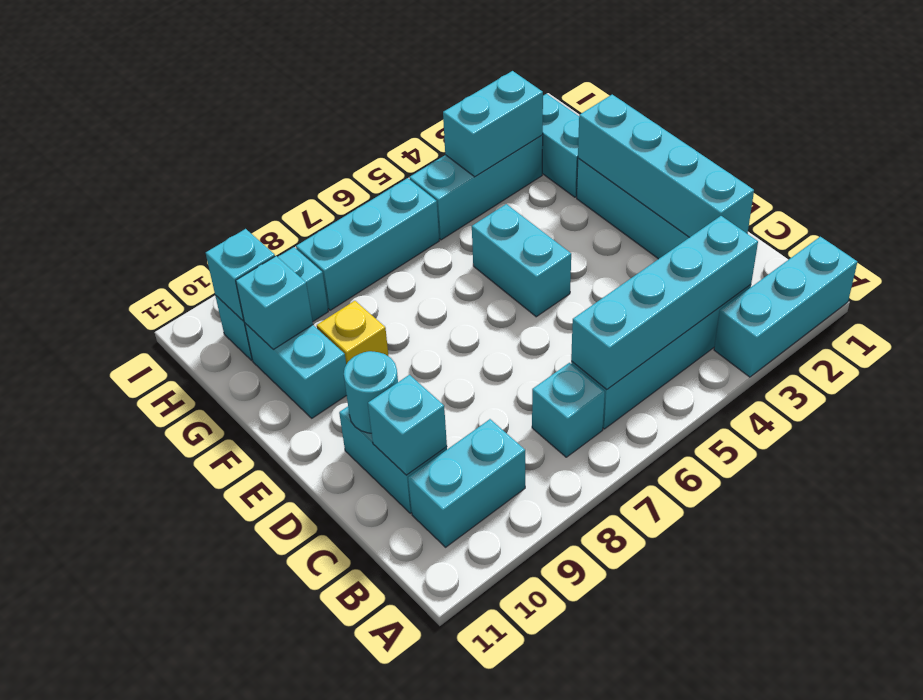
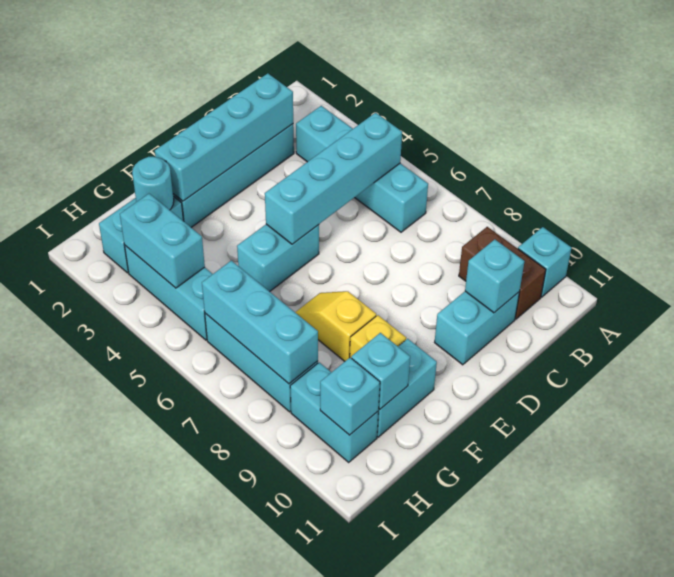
cyan brick A1:A3 level 1 -> cyan brick H6:H8 level 2
cyan brick B3:B6 level 2 -> cyan brick B5:E5 level 2
cyan brick B7 level 1 -> cyan brick A10 level 1
cyan brick B9:B10 level 1 -> brown brick B9:B10 level 1
cyan round brick D10 level 2 -> cyan round brick G2 level 2
none -> yellow slope F7:F8 level 1 top 8

